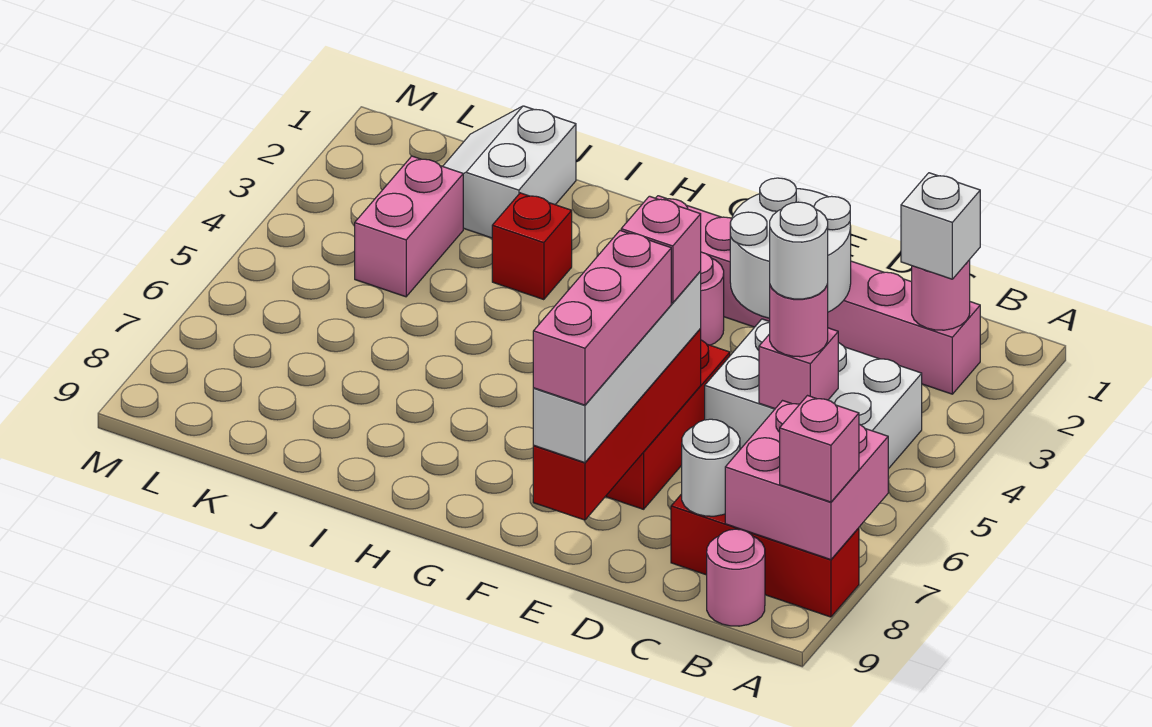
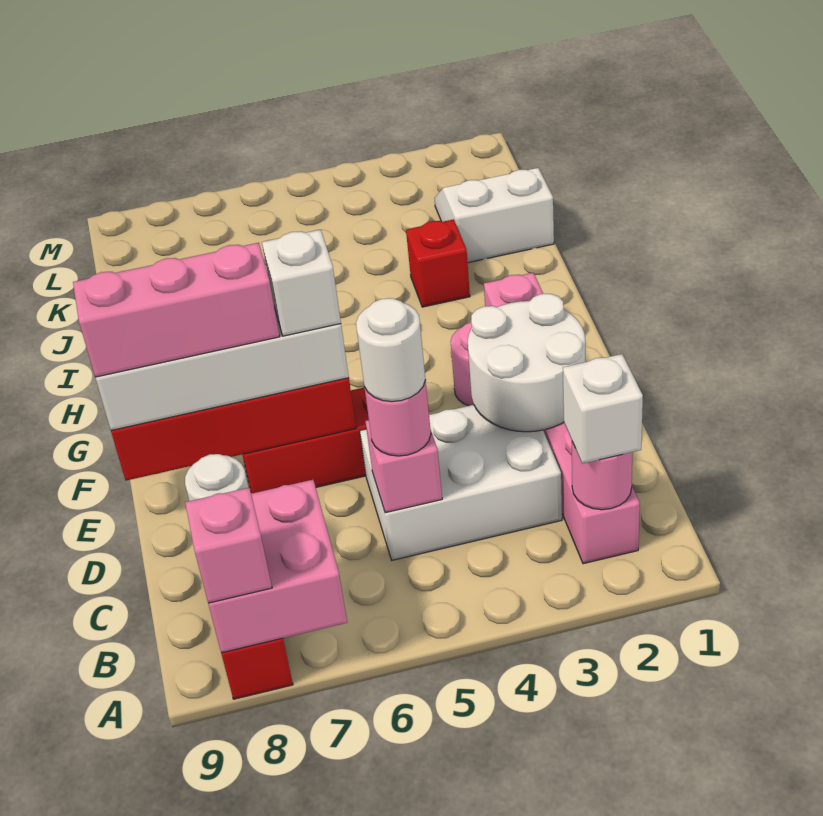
white brick B4:D5 level 1 -> white brick C3:D5 level 1
pink round brick B9 level 1 -> none
pink brick E6 level 4 -> white brick E6 level 4
pink brick K3:K4 level 1 -> none

